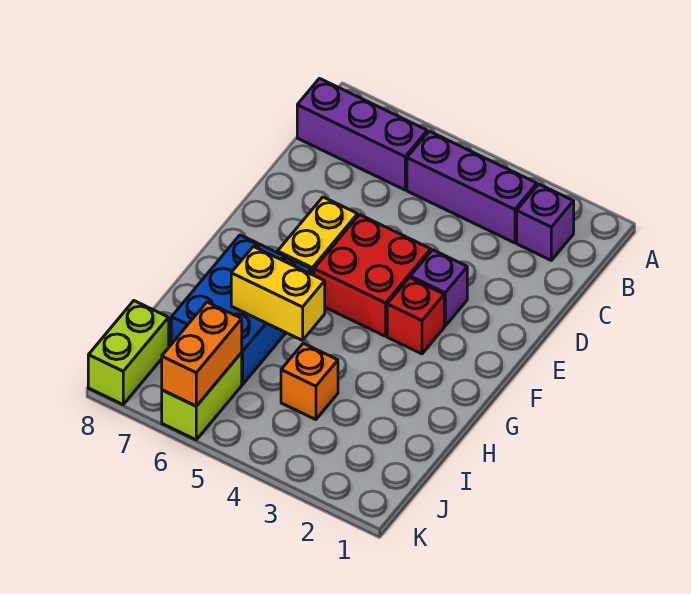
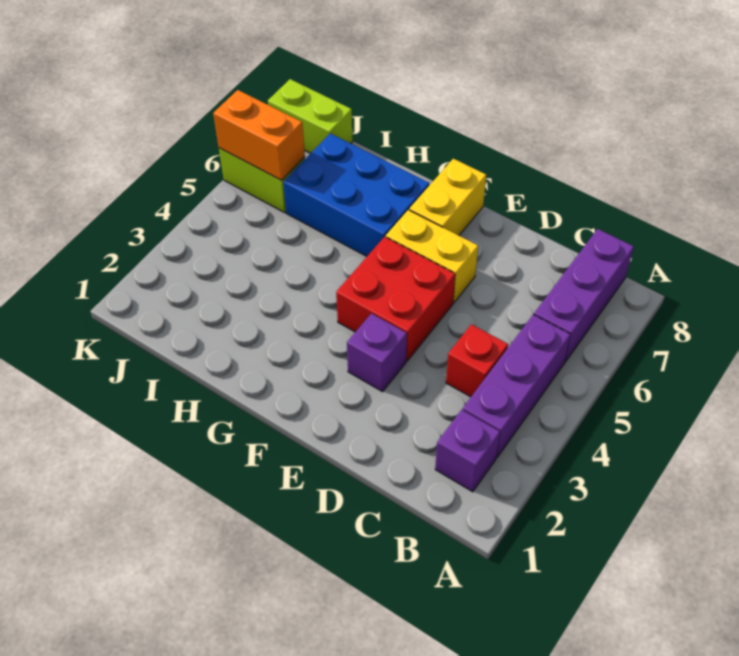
red brick F3 level 1 -> red brick C4 level 1
yellow brick H5:H6 level 2 -> yellow brick F7:F8 level 1
orange brick I4 level 1 -> none

